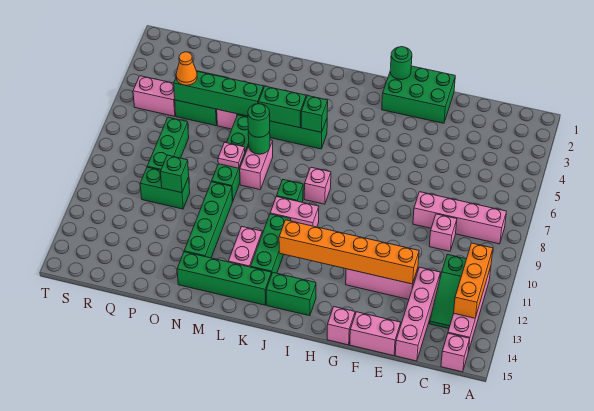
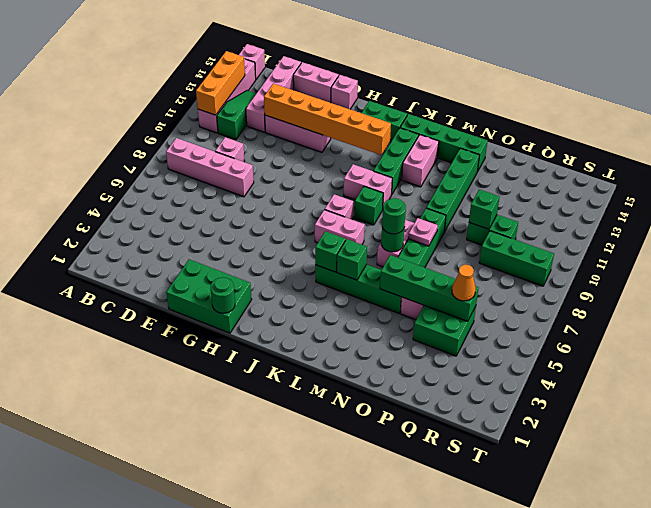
green brick L5:M5 level 2 -> green brick L5 level 2
green brick Q7:Q9 level 1 -> green brick Q9:S9 level 1
pink brick R5:S5 level 1 -> pink brick J7:K7 level 1

